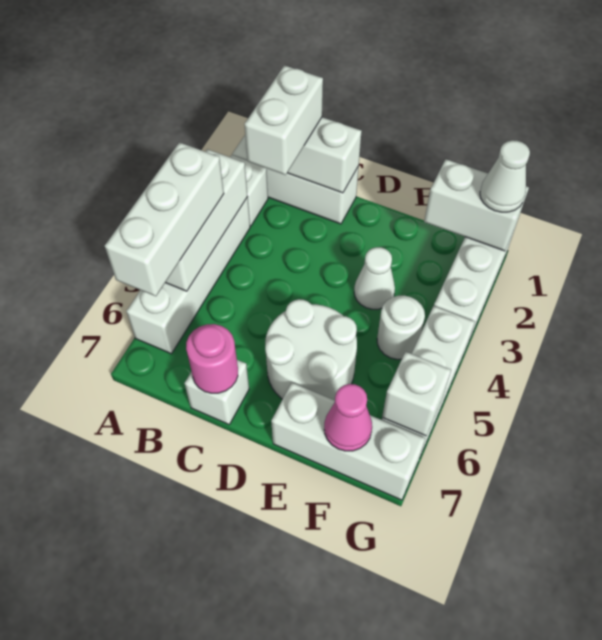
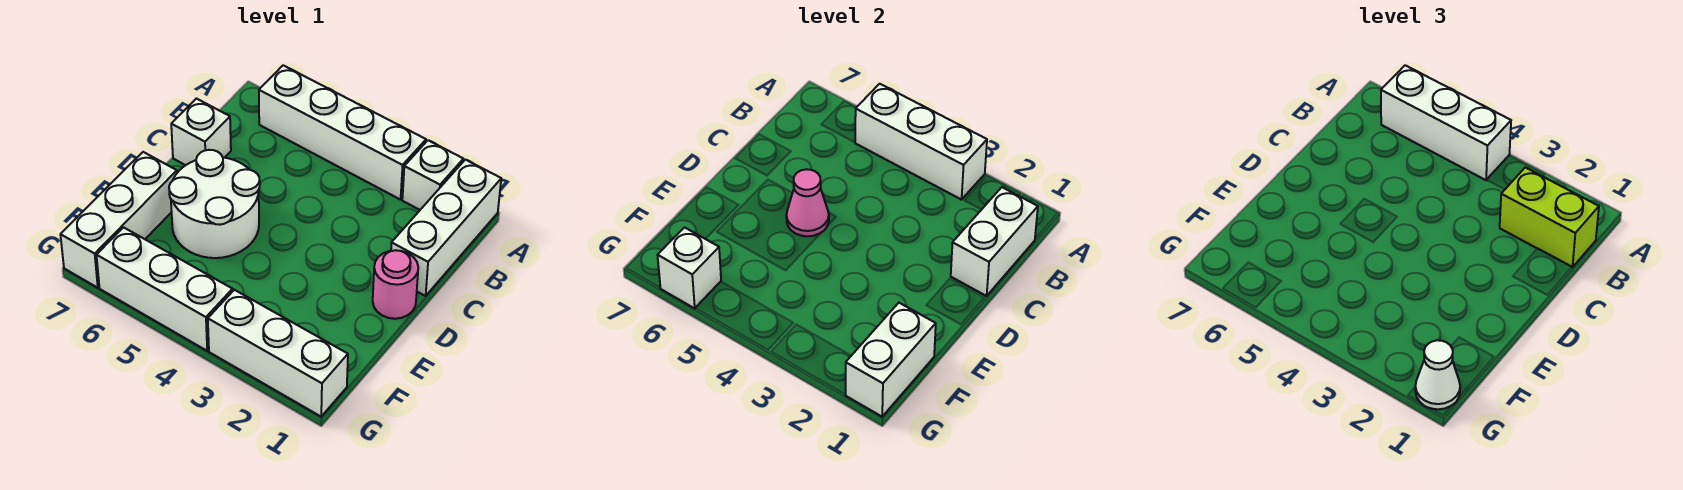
white brick B1:B2 level 3 -> lime brick B1:B2 level 3
pink round brick C7 level 2 -> pink round brick D1 level 1
white cone E3 level 1 -> none
white round brick F4 level 1 -> none
pink cone F7 level 2 -> pink cone D5 level 2

